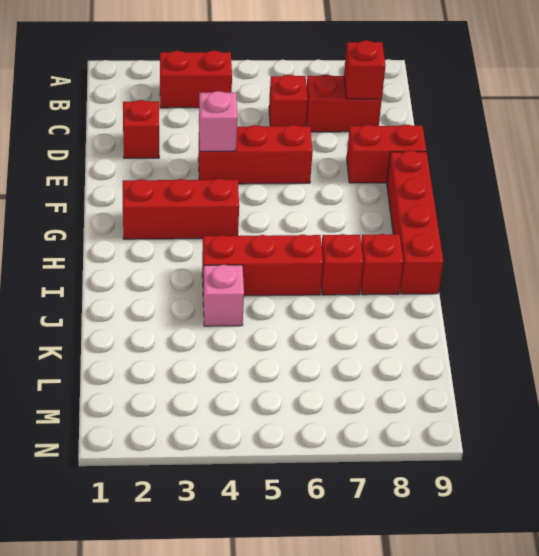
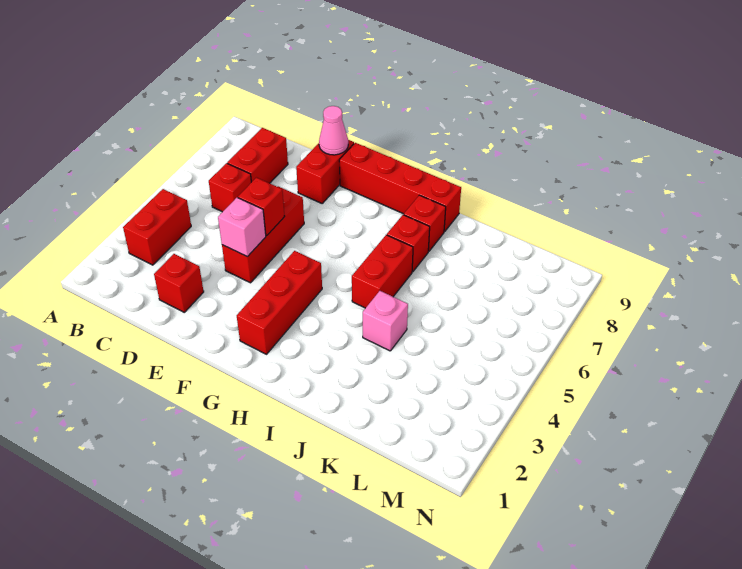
red brick C8 level 2 -> red brick E5 level 2
none -> pink cone E9 level 2
red brick I4:I6 level 1 -> red brick I5:I6 level 1

